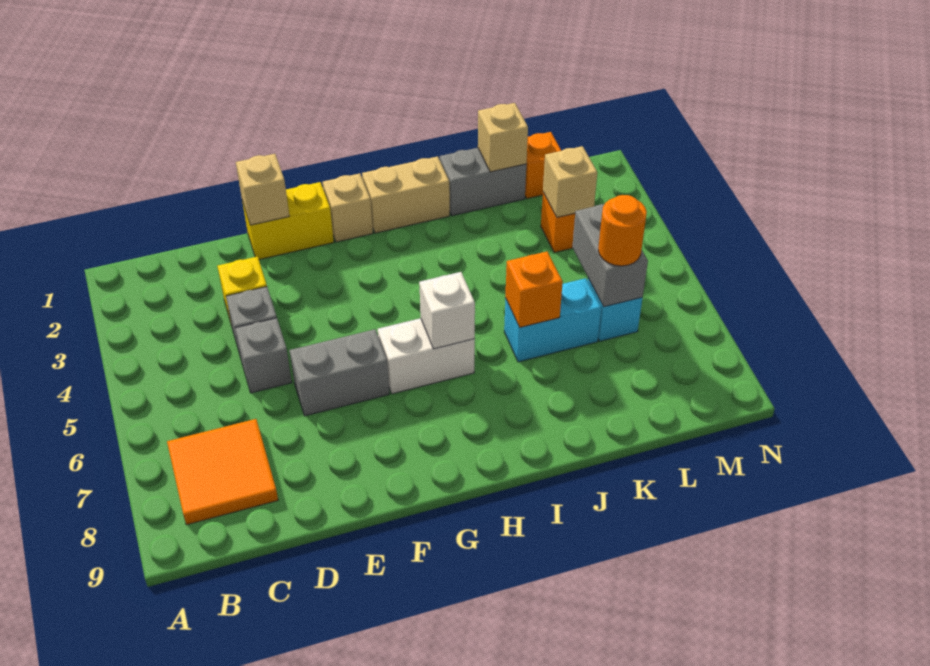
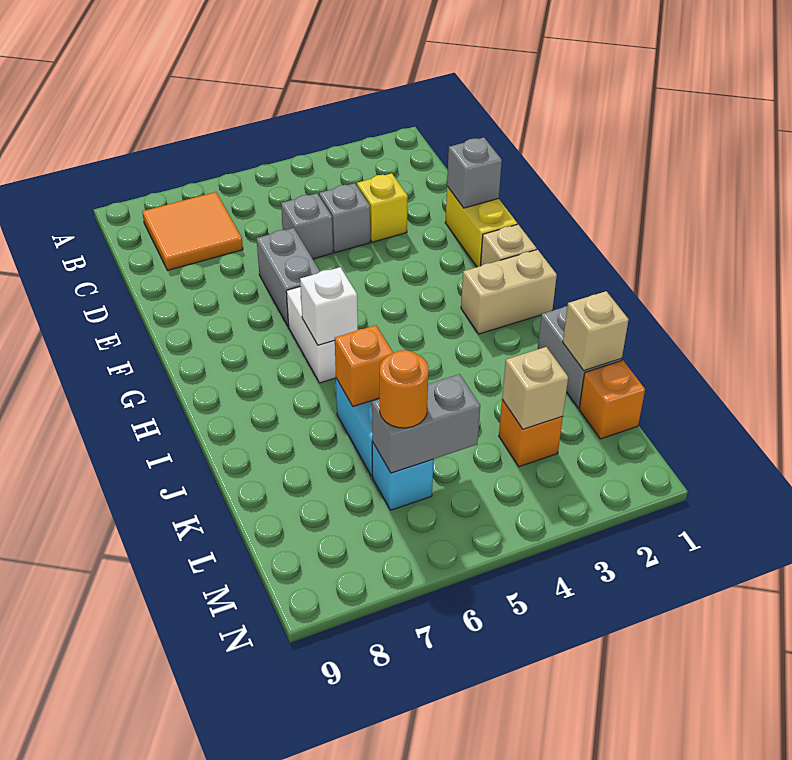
tan brick E1 level 2 -> grey brick E1 level 2
tan brick H1:I1 level 1 -> tan brick H1:H2 level 1

